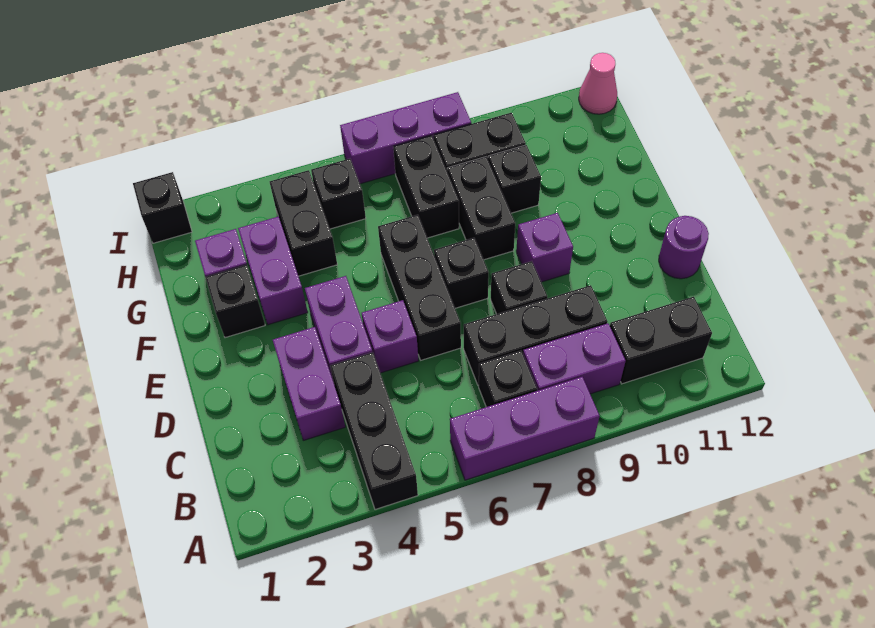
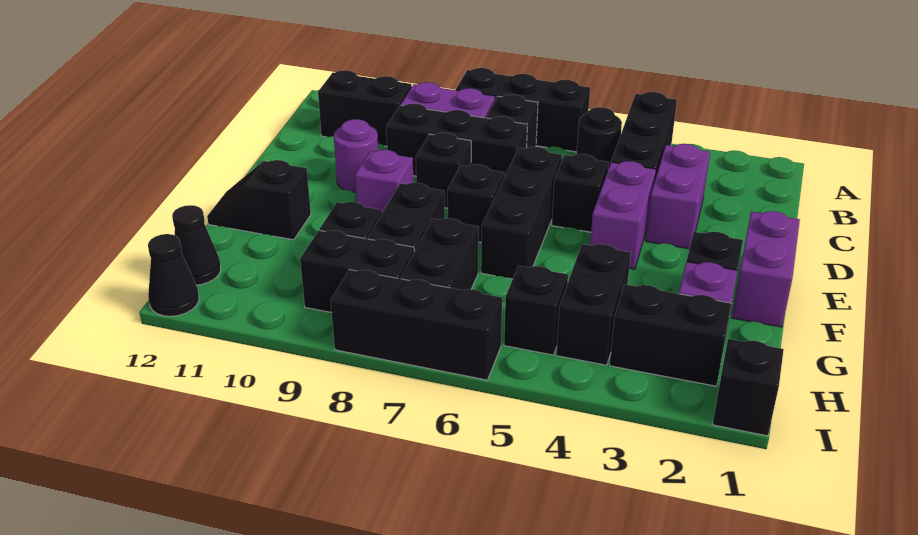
purple brick A6:A8 level 1 -> black brick A6:A8 level 1
none -> black round brick B5 level 1
purple brick D5 level 1 -> black brick D5 level 1
purple round brick D12 level 1 -> purple round brick D10 level 1
purple brick F3:G3 level 1 -> purple brick E1:F1 level 1
none -> black slope F11:F12 level 1 top 11
none -> black brick H2:H3 level 1
none -> black cone H12 level 1
purple brick I6:I8 level 1 -> black brick I6:I8 level 1
pink cone I12 level 1 -> black cone I12 level 1

